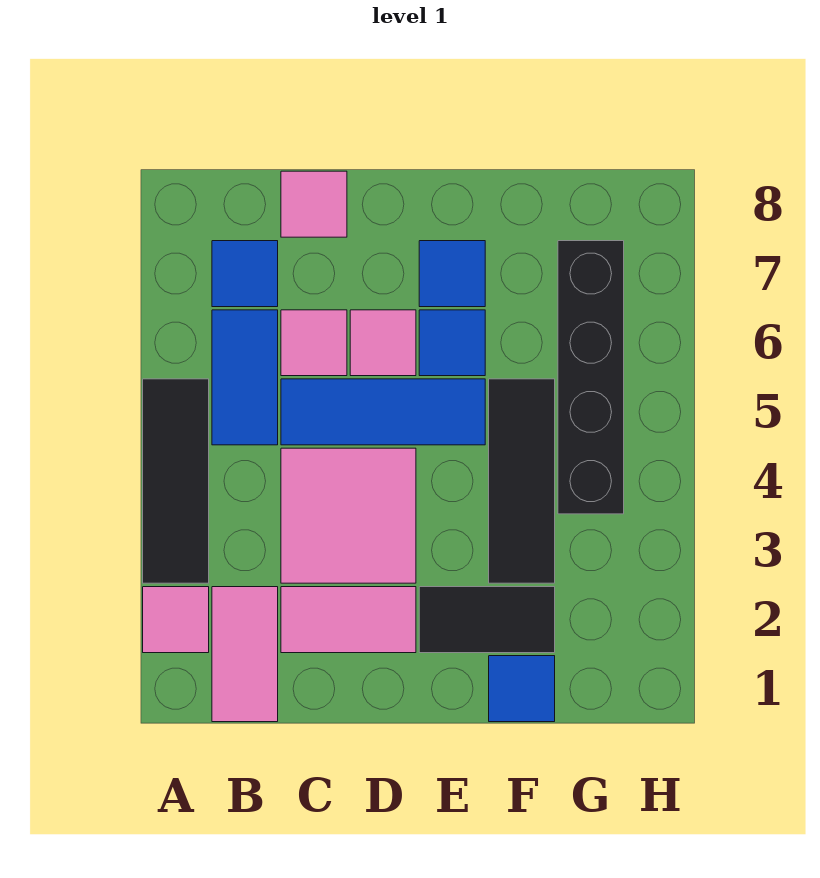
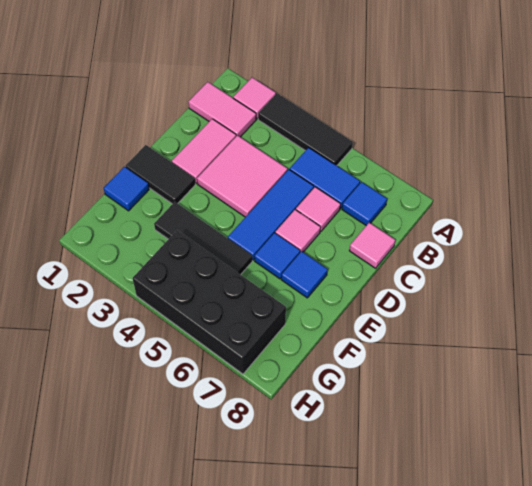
black tile E2:F2 level 1 -> black tile E1:E2 level 1
black brick G4:G7 level 1 -> black brick G4:H7 level 1

